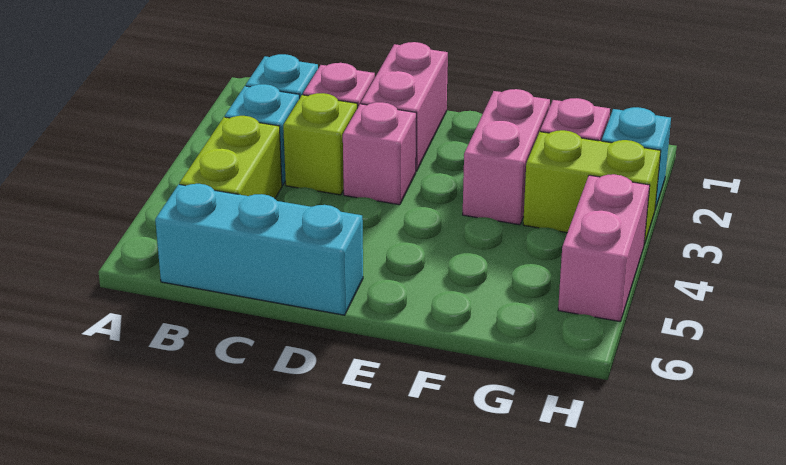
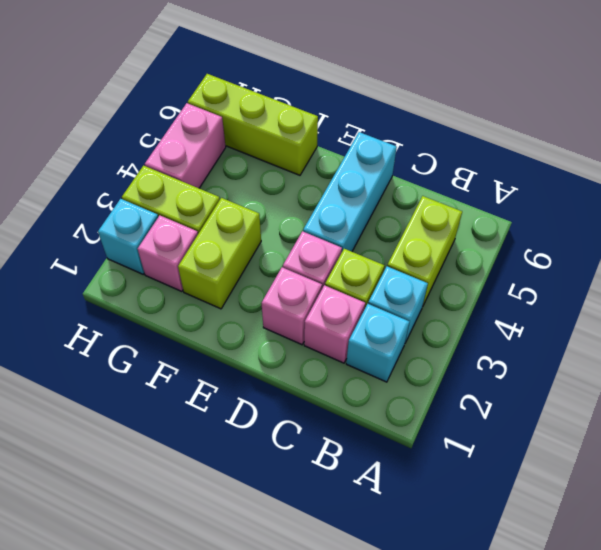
cyan brick B6:D6 level 1 -> cyan brick D4:D6 level 1
pink brick D1:D2 level 1 -> pink brick D2 level 1
pink brick F2:F3 level 1 -> lime brick F2:F3 level 1
none -> lime brick F6:H6 level 1

